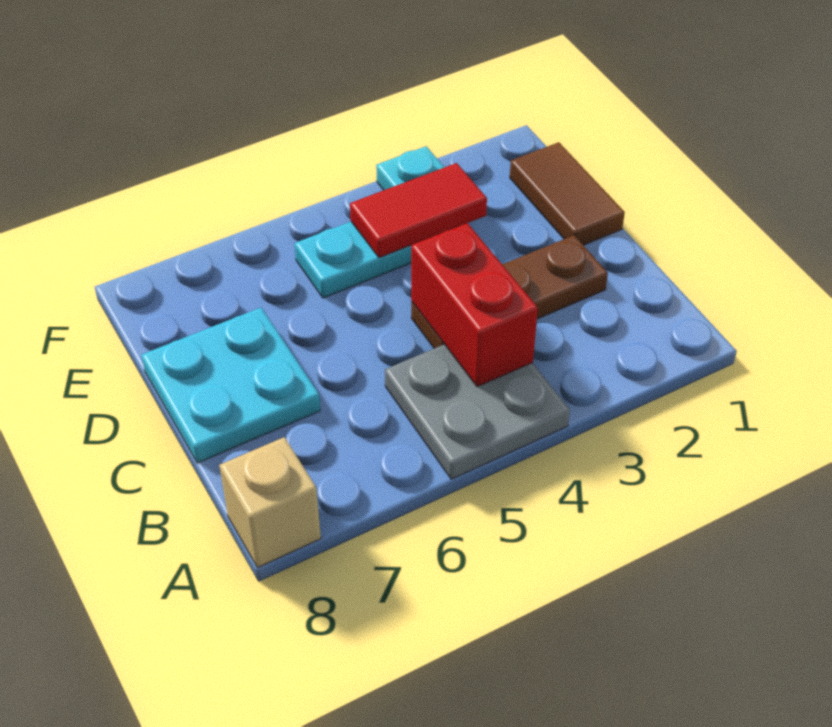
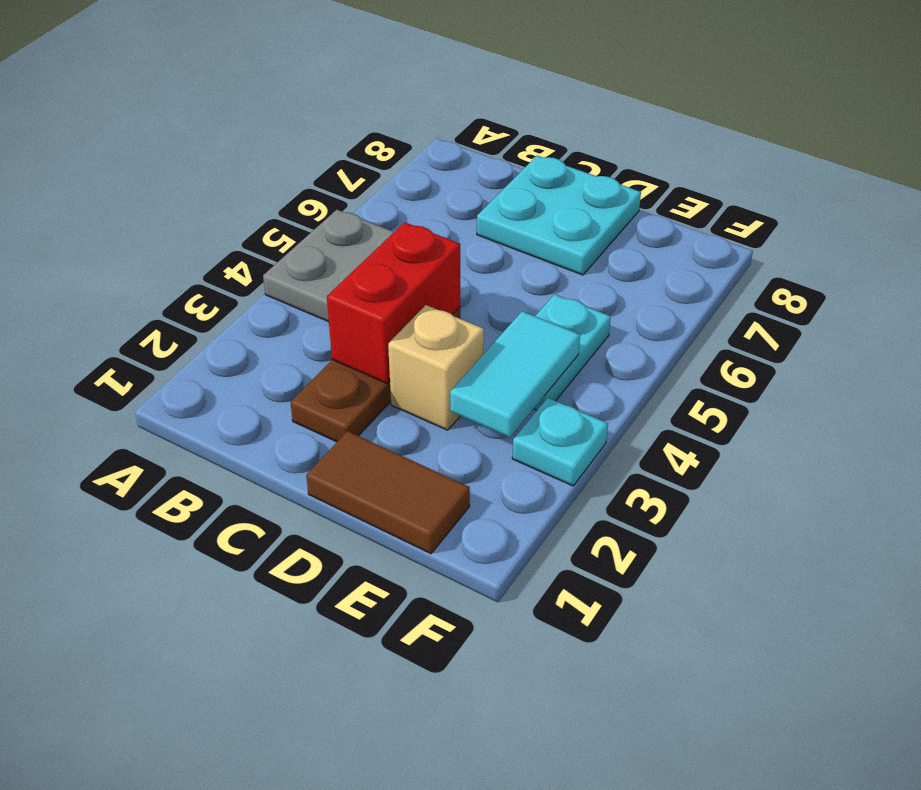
tan brick A8 level 1 -> tan brick D3 level 1
red brick B4:C4 level 2 -> red brick C3:C4 level 2
red tile E3:E4 level 2 -> cyan tile E3:E4 level 2

